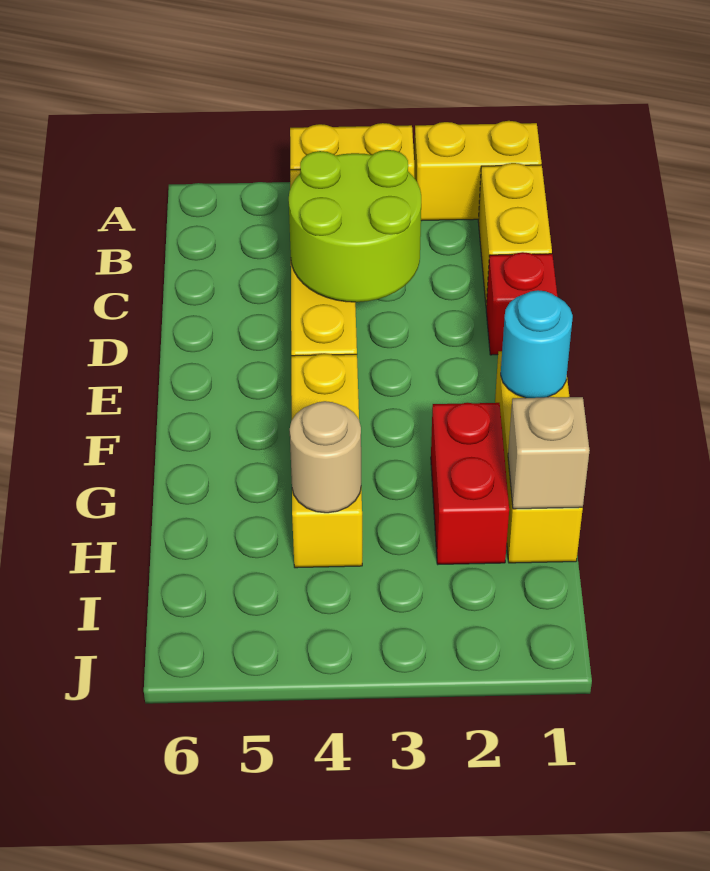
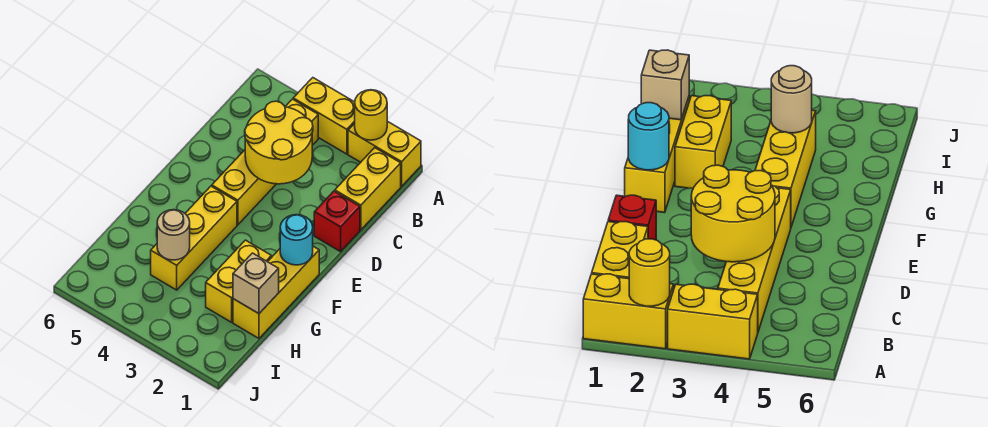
none -> yellow round brick A2 level 2
lime round brick C3:D4 level 2 -> yellow round brick C3:D4 level 2
red brick G2:H2 level 1 -> yellow brick G2:H2 level 1

